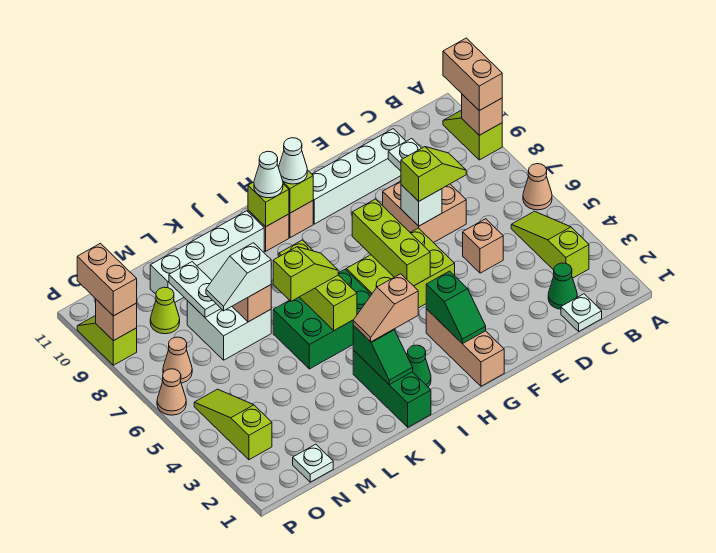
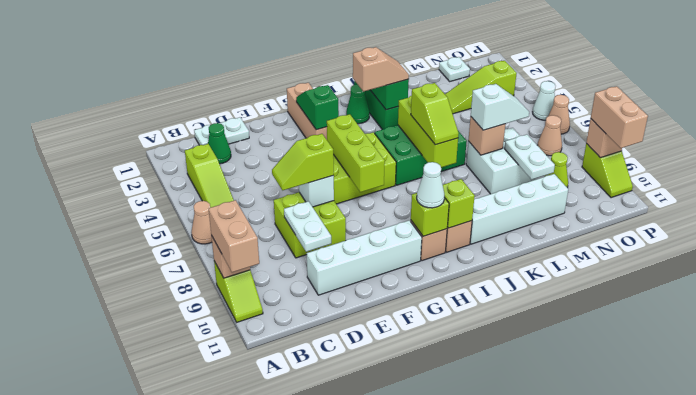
white plate C1 level 1 -> white plate C1:D1 level 1
tan brick D5 level 1 -> none
tan brick D7:E8 level 1 -> lime brick D7:E8 level 1
white cone I10 level 3 -> white cone P5 level 1
lime slope J6:K6 level 3 top K -> lime slope J6:J7 level 3 top 6
lime slope O3:O5 level 1 top 3 -> lime slope M3:O3 level 1 top O

